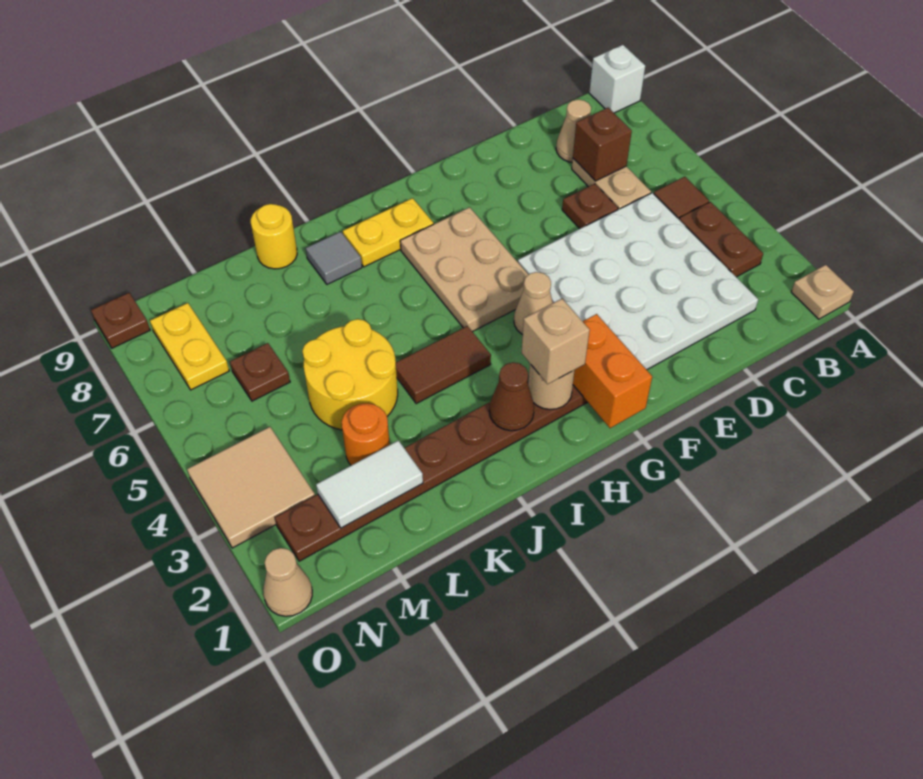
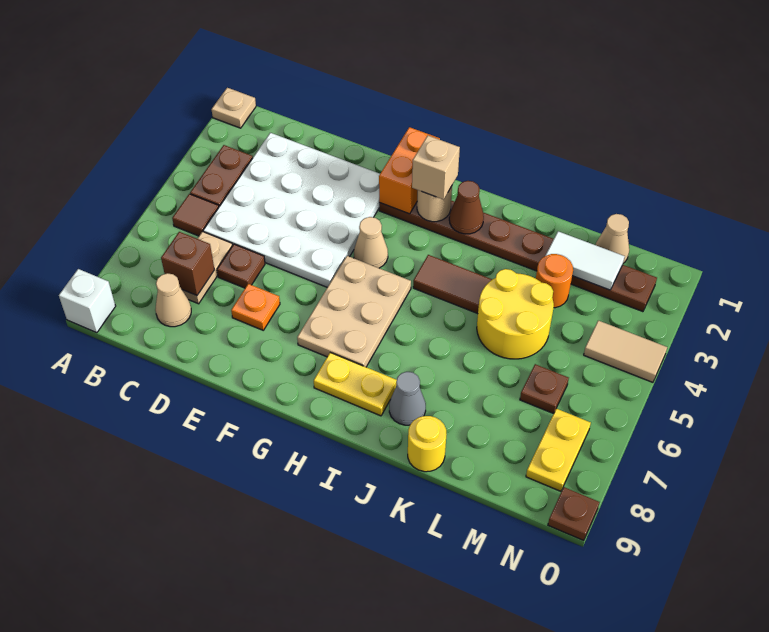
none -> orange plate E7 level 1
grey tile J8 level 1 -> grey cone J8 level 1
tan tile N3:O4 level 1 -> tan tile N4:O4 level 1
tan cone O1 level 1 -> tan cone M1 level 1

